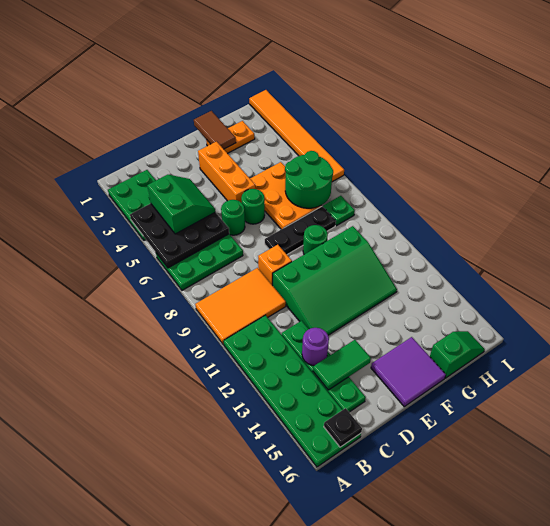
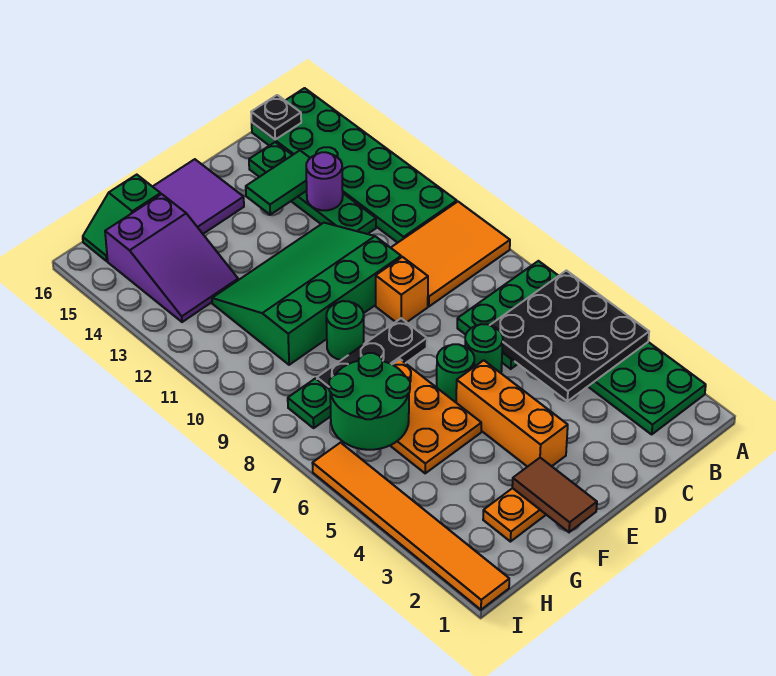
green slope B4:C5 level 3 top B -> none
none -> purple slope G13:H15 level 1 top 15

